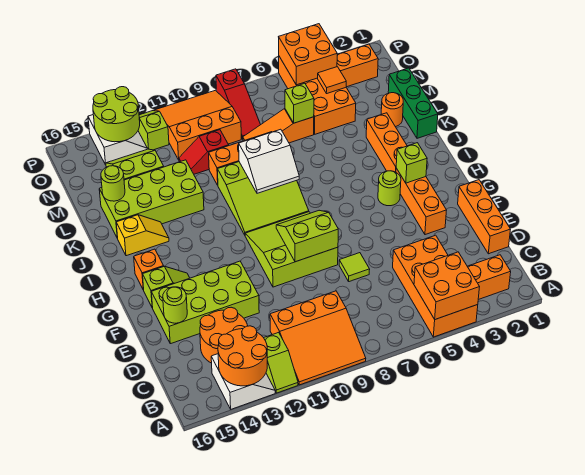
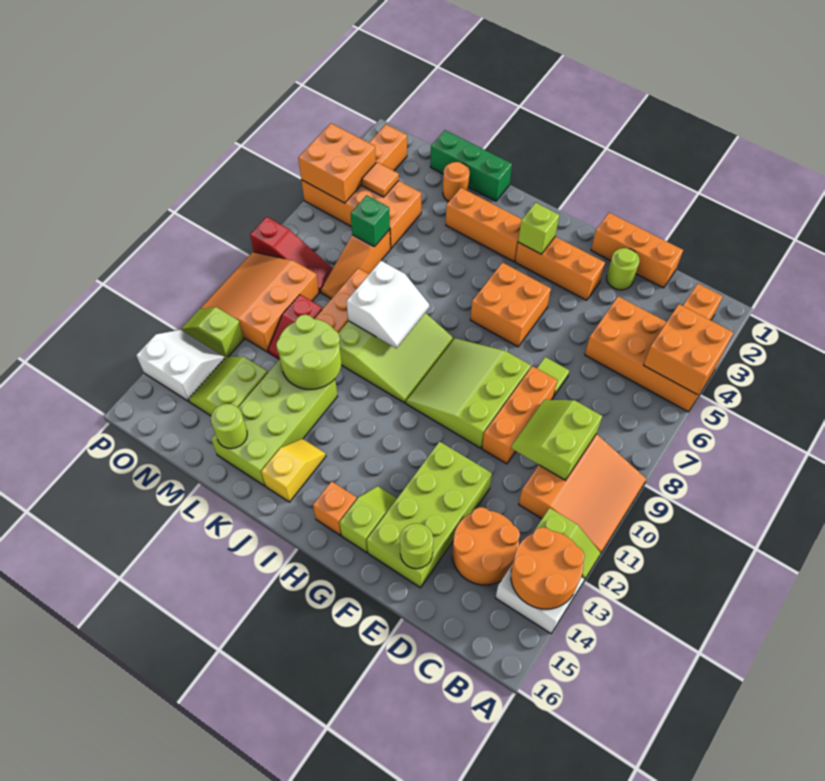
none -> orange brick E8:E10 level 1
lime slope F8:G9 level 2 top F -> lime slope C9:D10 level 2 top C
none -> orange brick G5:H6 level 1
lime round brick H4 level 1 -> lime round brick E2 level 1
lime brick M6 level 2 -> green brick M6 level 2
lime round brick O13:P14 level 2 -> lime round brick K11:L12 level 2

